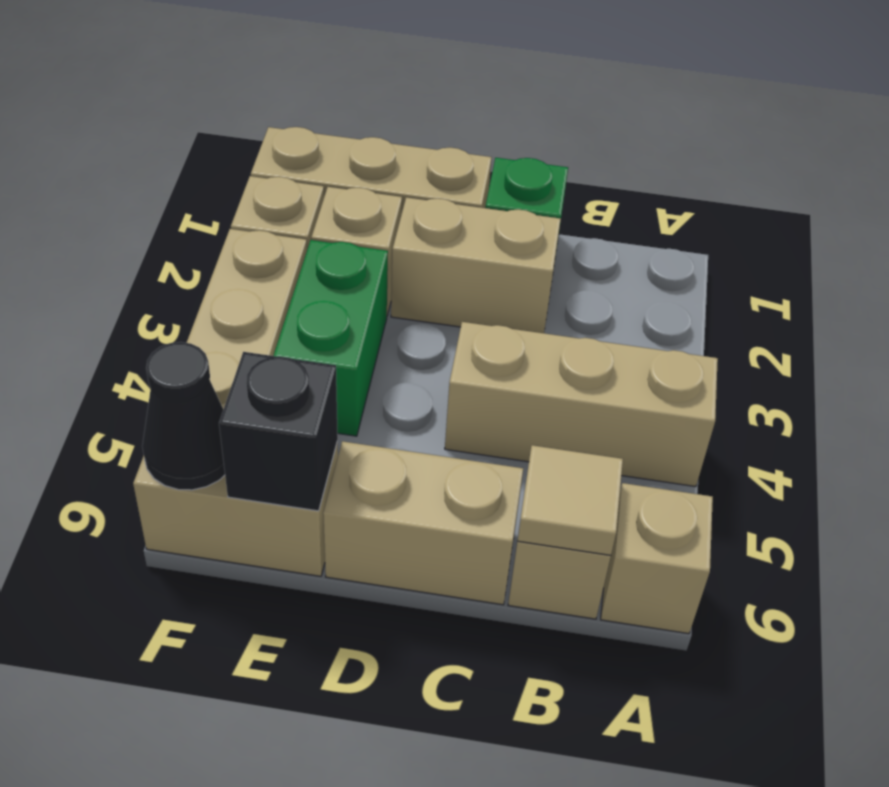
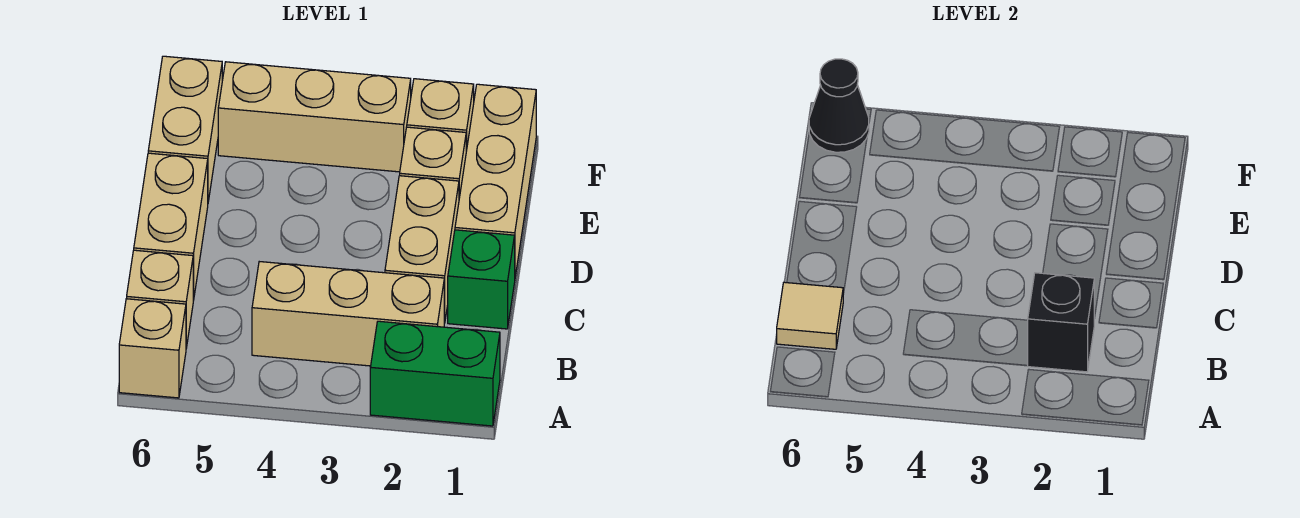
tan brick A4:C4 level 1 -> tan brick B2:B4 level 1
green brick E3:E4 level 1 -> green brick A1:A2 level 1
black brick E6 level 2 -> black brick B2 level 2

